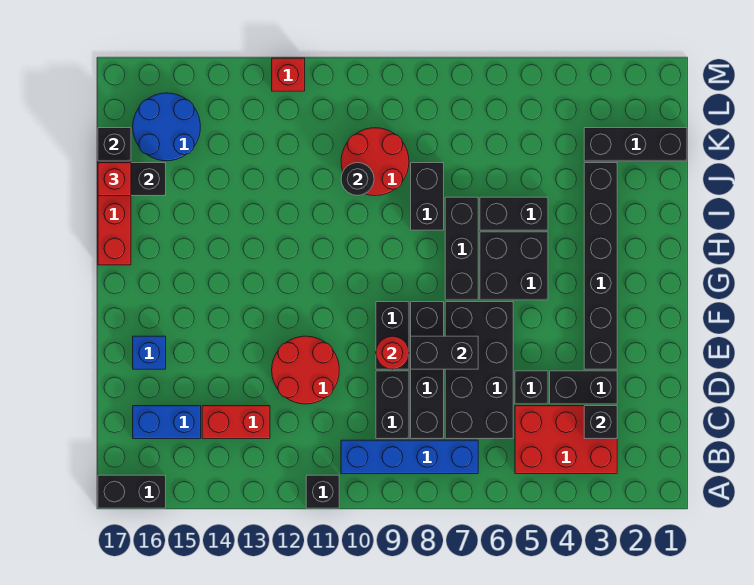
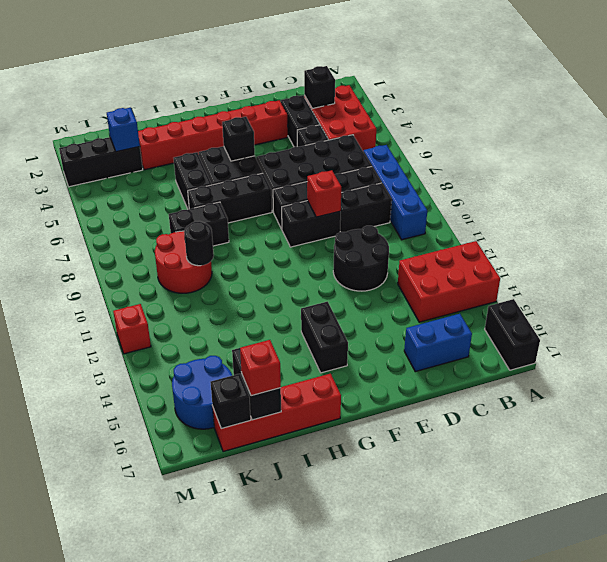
black brick A11 level 1 -> black brick G5 level 2
red brick C13:C14 level 1 -> red brick A13:C14 level 1
blue brick C15:C16 level 1 -> blue brick C16:D16 level 1
red round brick D11:E12 level 1 -> black round brick D11:E12 level 1
black brick E3:J3 level 1 -> red brick E3:J3 level 1
black brick E7:E8 level 2 -> black brick G14:G15 level 1
red round brick E9 level 2 -> red brick E9 level 2
blue brick E16 level 1 -> blue brick K3 level 2
black brick K1:K3 level 1 -> black brick K3:M3 level 1

